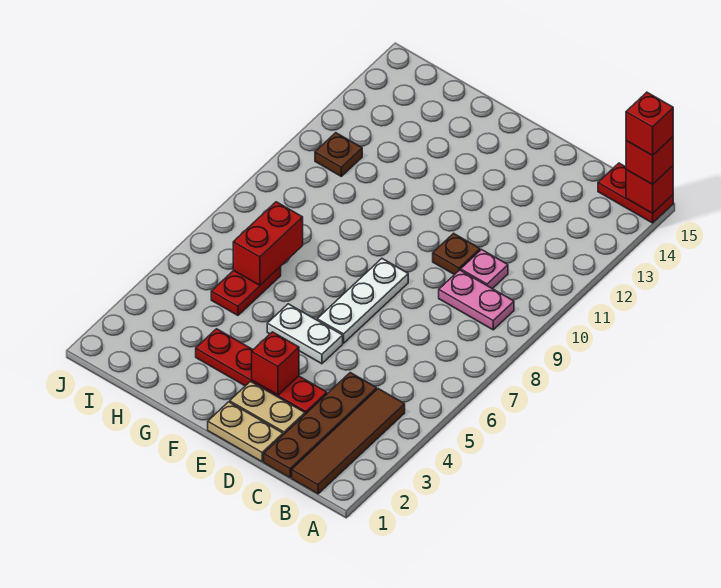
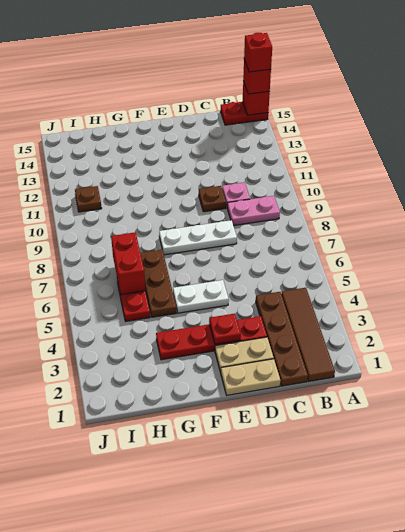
red brick E3 level 2 -> red plate E3 level 2
white plate E6:E8 level 1 -> white plate D8:F8 level 1
none -> brown plate G5:G7 level 1

